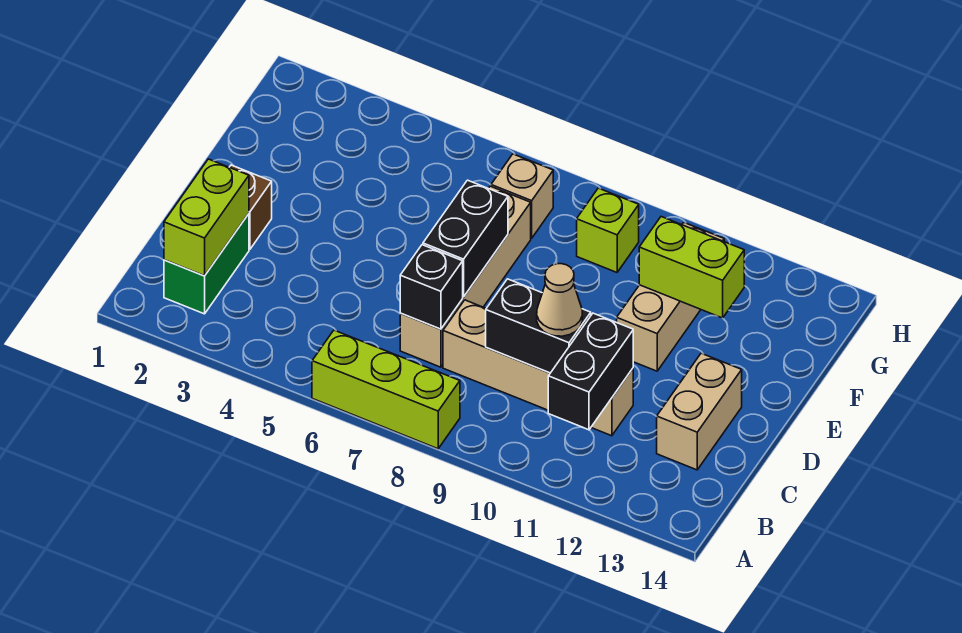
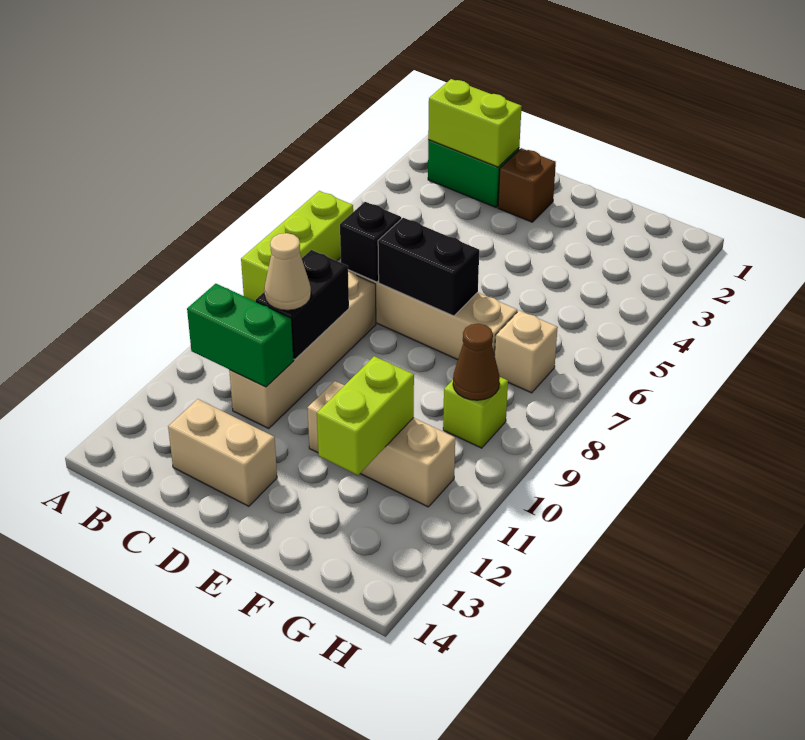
black brick B11:C11 level 2 -> green brick B11:C11 level 2
none -> brown cone G9 level 2

